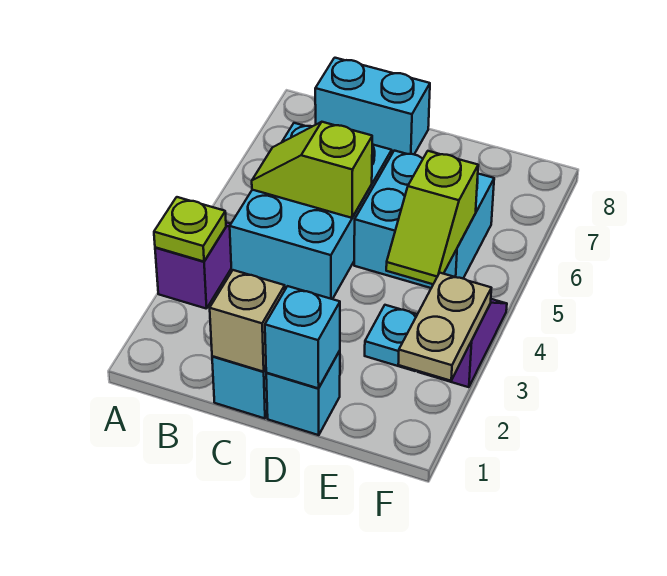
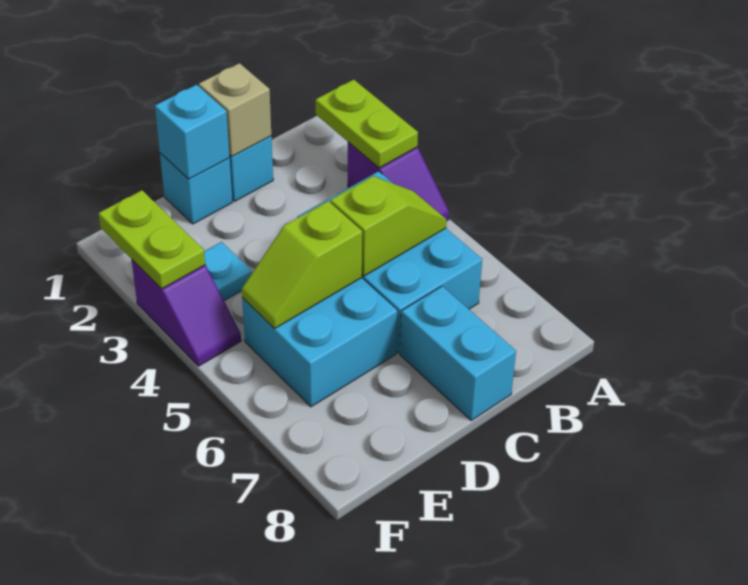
lime plate A3 level 2 -> lime plate A2:A3 level 2
cyan brick B8:C8 level 1 -> cyan brick C7:C8 level 1
lime slope E4:E5 level 2 top 5 -> lime slope D5:E5 level 2 top D
tan plate F2:F3 level 2 -> lime plate F2:F3 level 2

